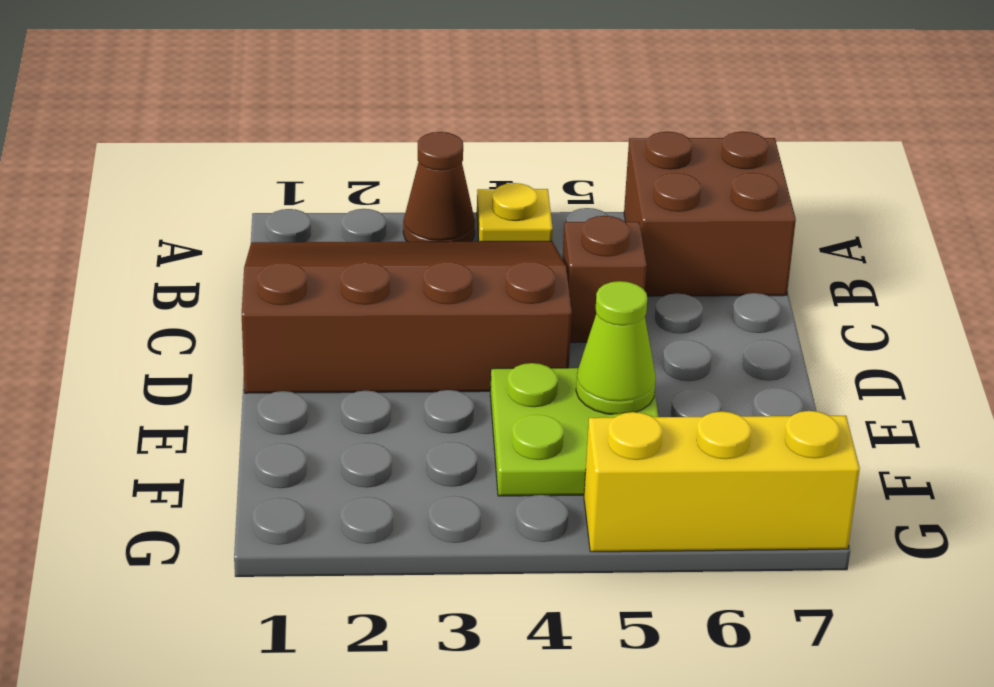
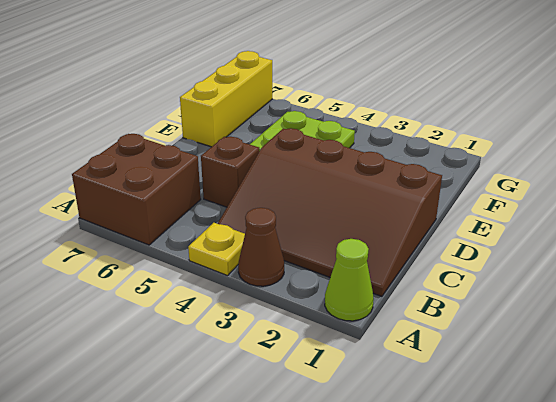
lime cone E5 level 2 -> lime cone A1 level 1
yellow brick G5:G7 level 1 -> yellow brick E7:G7 level 1

